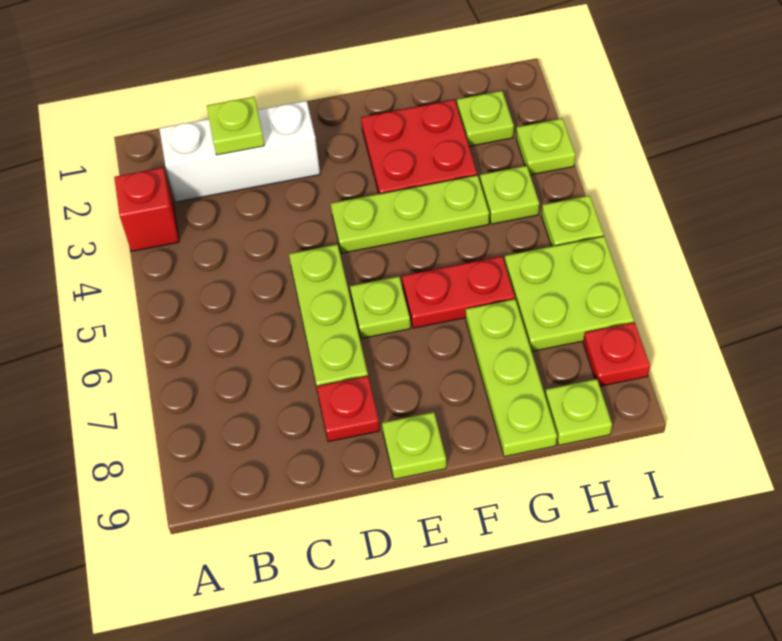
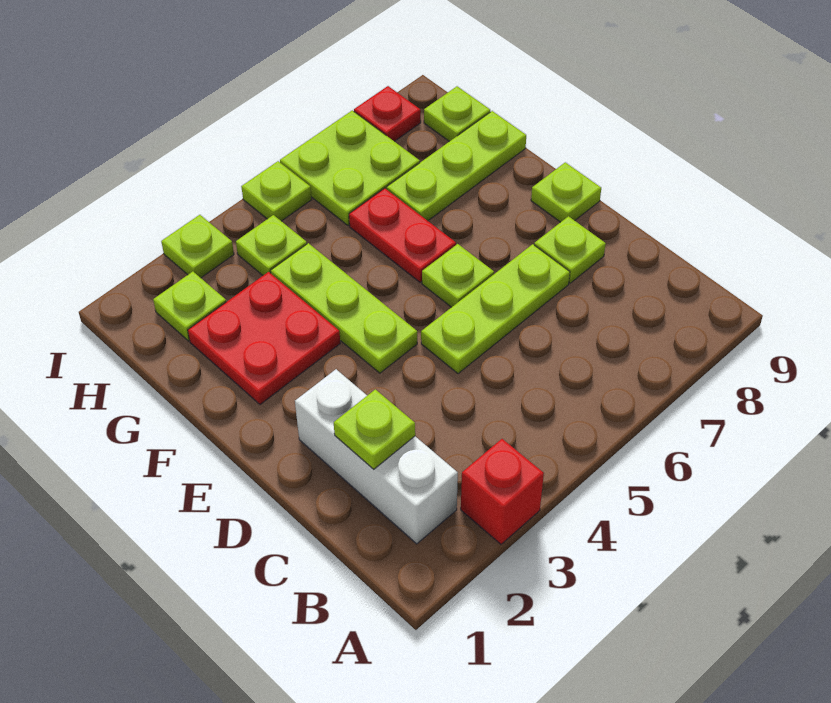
red plate D8 level 1 -> lime plate D8 level 1

